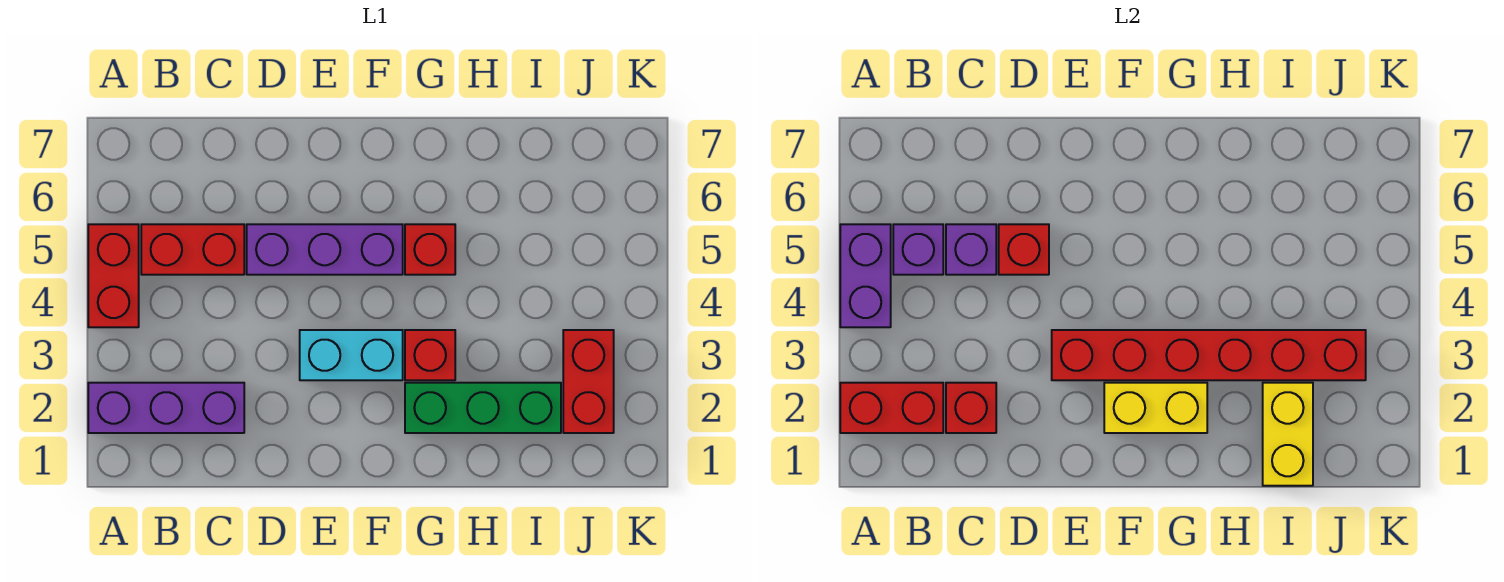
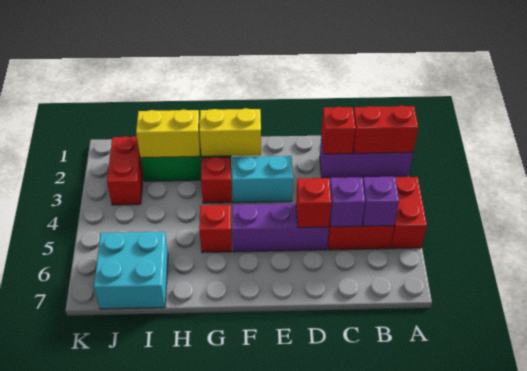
purple brick A4:A5 level 2 -> none
red brick E3:J3 level 2 -> none
yellow brick I1:I2 level 2 -> yellow brick H2:I2 level 2
none -> cyan brick I6:J7 level 1

